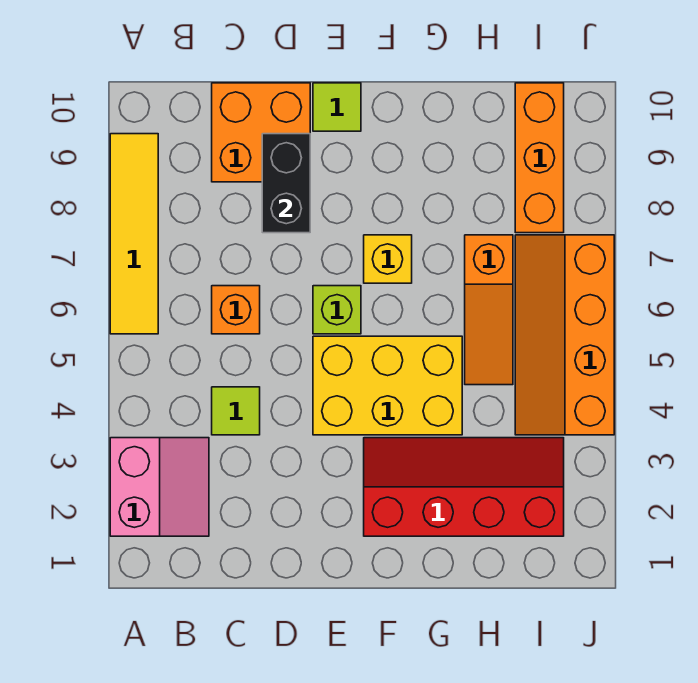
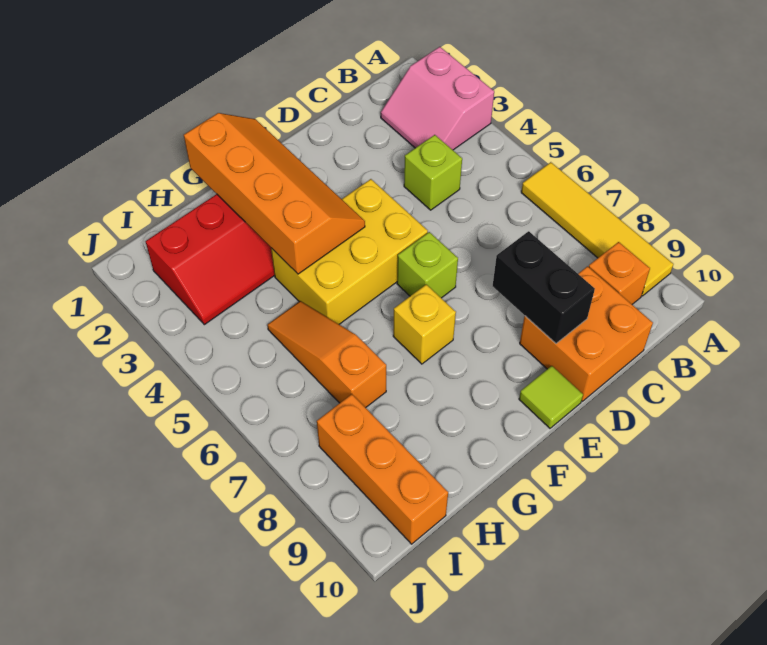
lime tile C4 level 1 -> lime brick C4 level 1
orange brick C6 level 1 -> orange brick B9 level 1
orange slope I4:J7 level 1 top J -> orange slope F1:G4 level 2 top G

